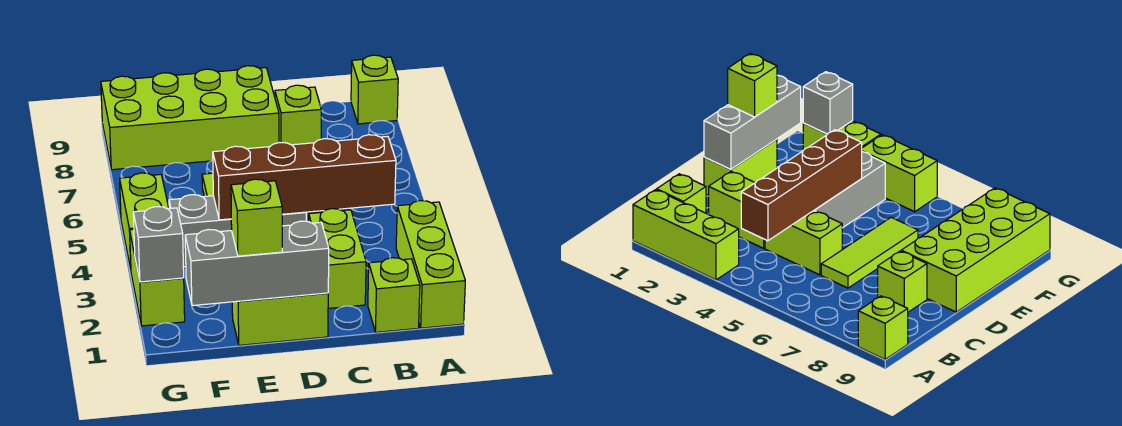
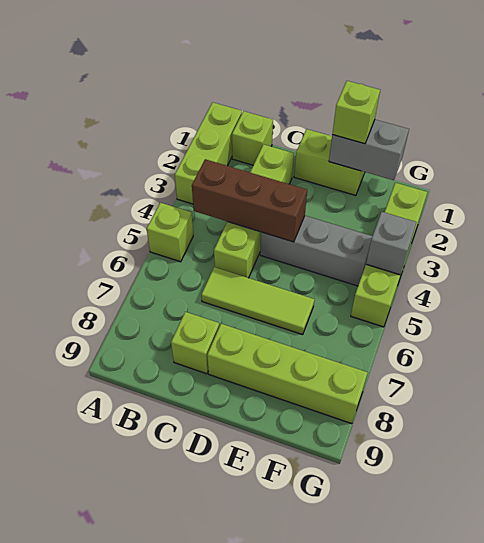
lime brick A9 level 1 -> lime brick A5 level 1
brown brick B4:E4 level 2 -> brown brick B4:D4 level 2
grey brick D1:F1 level 2 -> grey brick E1:F1 level 2
lime brick D8:G9 level 1 -> lime brick D8:G8 level 1
grey brick G2 level 2 -> grey brick G4 level 2

